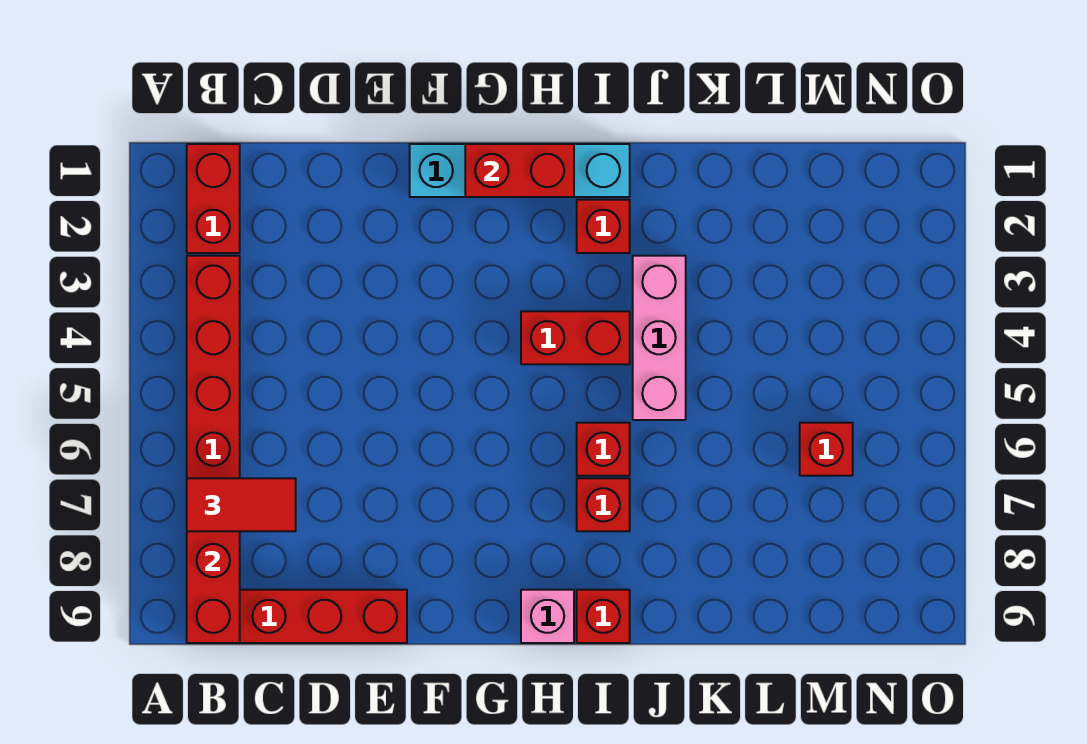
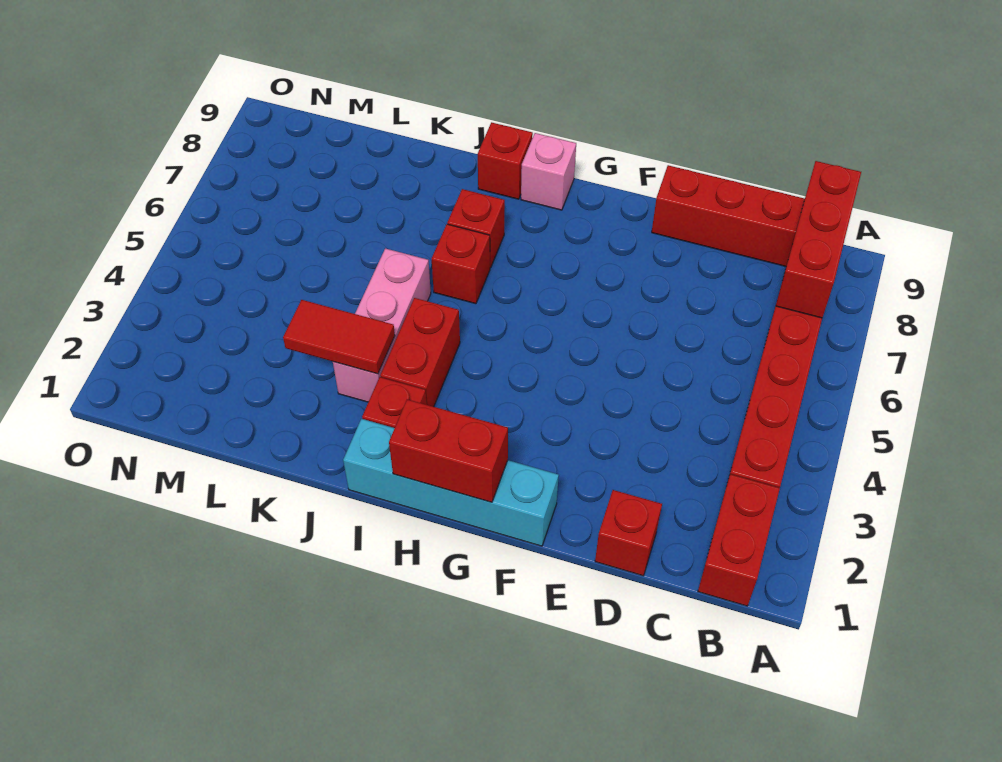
red tile B7:C7 level 3 -> red tile J3:K3 level 2
red brick H4:I4 level 1 -> red brick I3:I4 level 1
red brick M6 level 1 -> red brick D1 level 1

